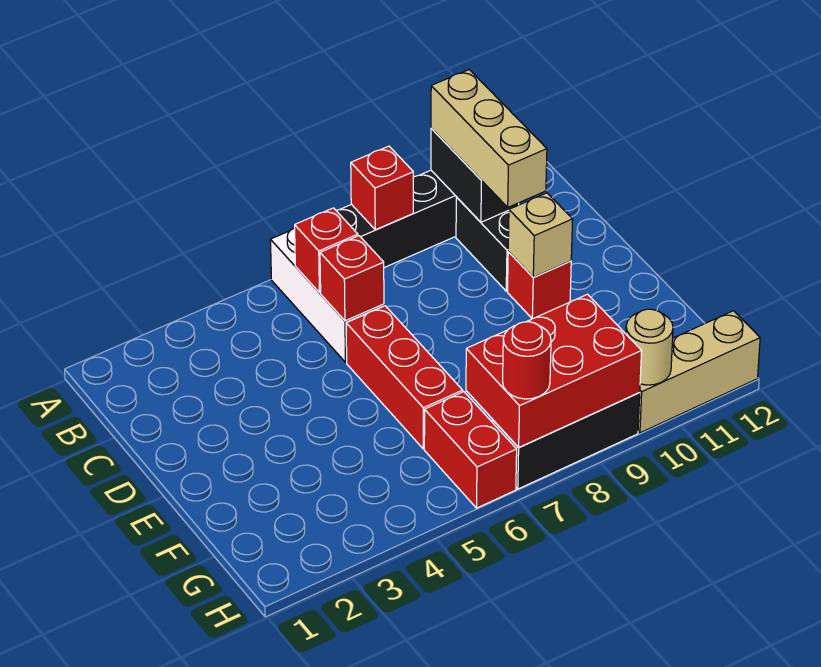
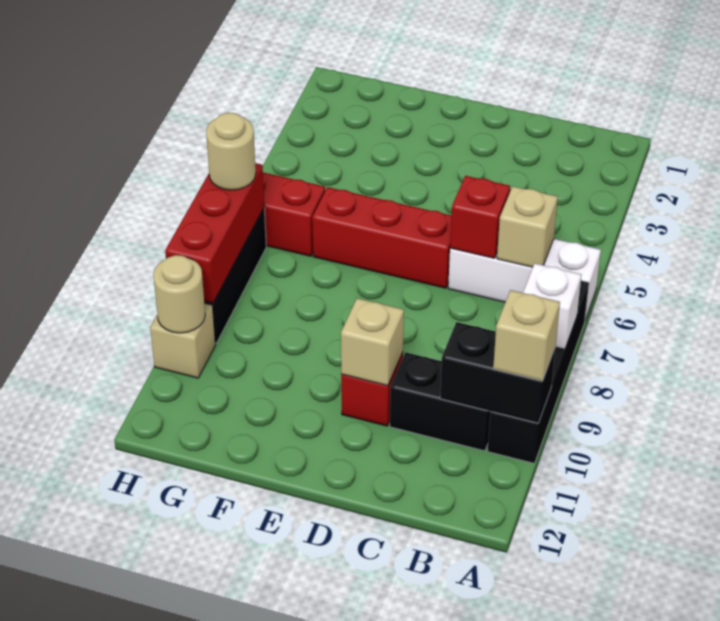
red brick A8 level 2 -> white brick A8 level 2
tan brick A10:C10 level 3 -> tan brick A10 level 3
red brick B6 level 2 -> tan brick B6 level 2
red brick G7:H9 level 2 -> red brick H7:H9 level 2
red round brick H7 level 3 -> tan round brick H7 level 3
tan brick H10:H12 level 1 -> tan brick H10 level 1

